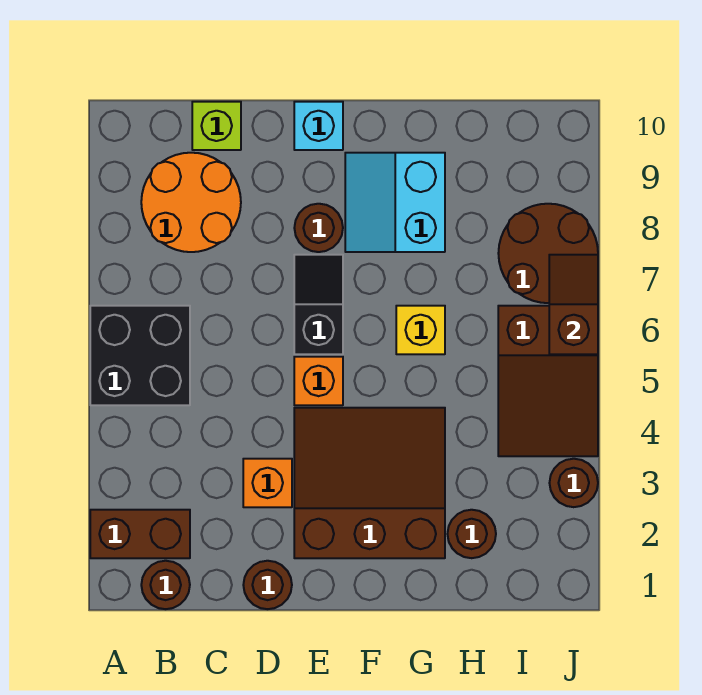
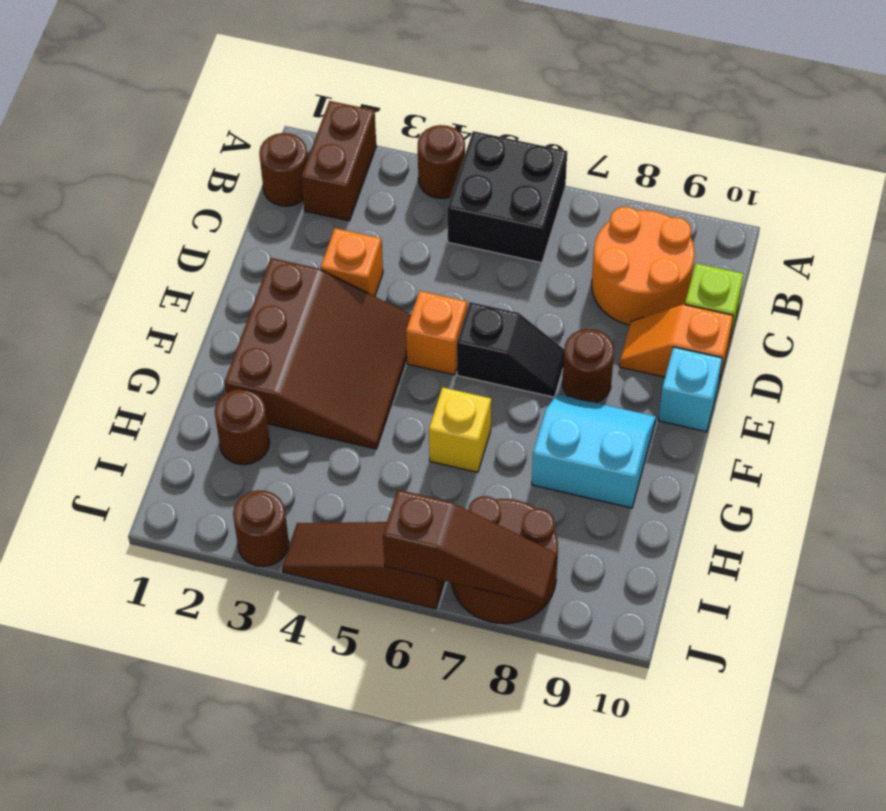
brown round brick D1 level 1 -> brown round brick A4 level 1
none -> orange slope D9:D10 level 1 top 10
brown slope I4:J6 level 1 top 6 -> brown slope J4:J6 level 1 top 6
brown slope J6:J7 level 2 top 6 -> brown slope J6:J8 level 2 top 6

